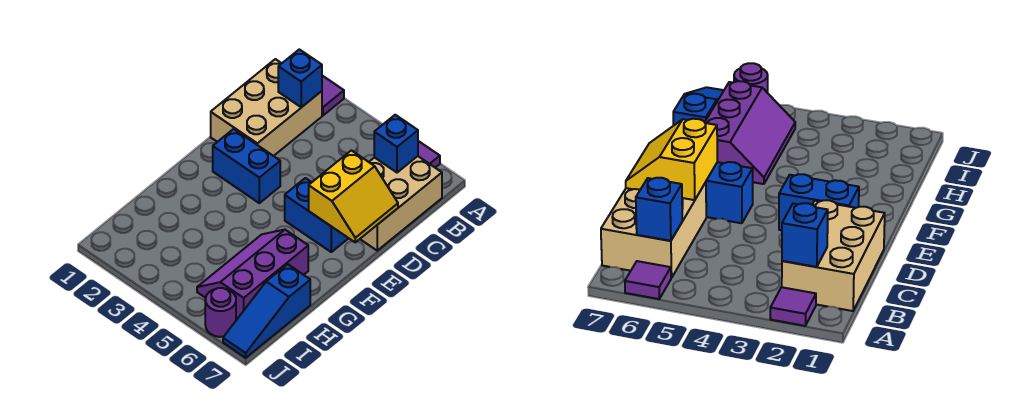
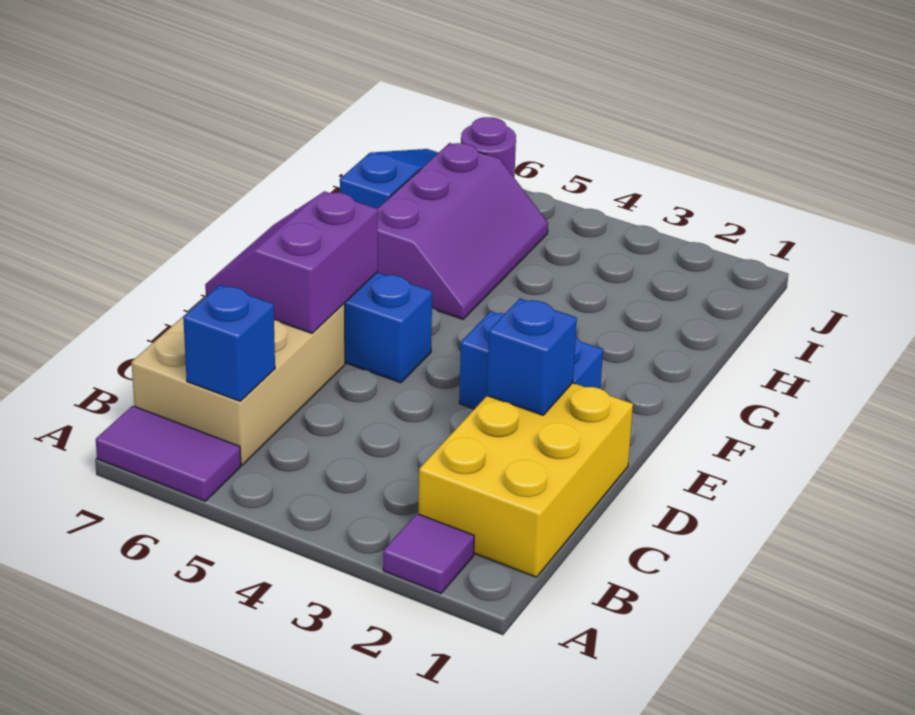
purple tile A6 level 1 -> purple tile A6:A7 level 1
tan brick B1:D2 level 1 -> yellow brick B1:D2 level 1
blue brick B2 level 2 -> blue brick D2 level 2
yellow slope D6:E7 level 2 top 6 -> purple slope D6:E7 level 2 top 6

